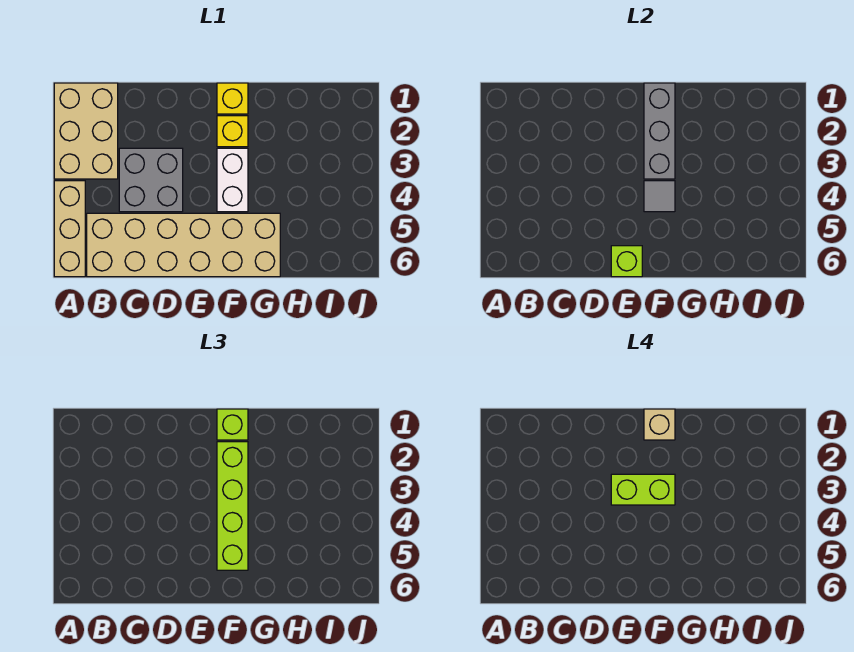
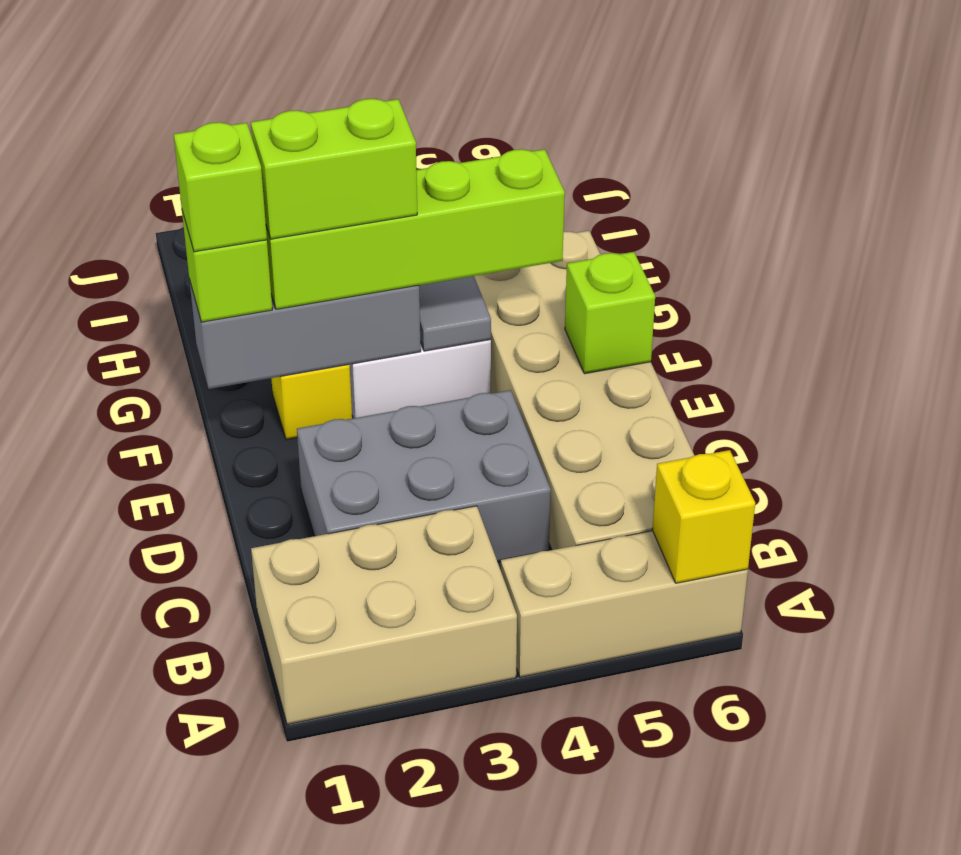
grey brick C3:D4 level 1 -> grey brick C2:D4 level 1
lime brick E3:F3 level 4 -> lime brick F2:F3 level 4
yellow brick F1 level 1 -> yellow brick A6 level 2
tan brick F1 level 4 -> lime brick F1 level 4

